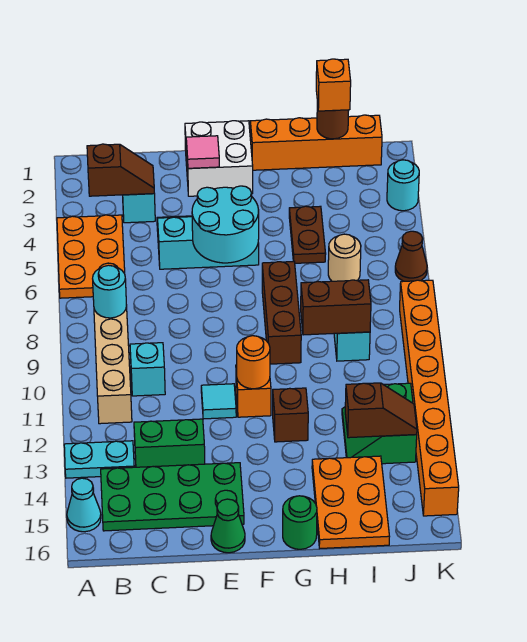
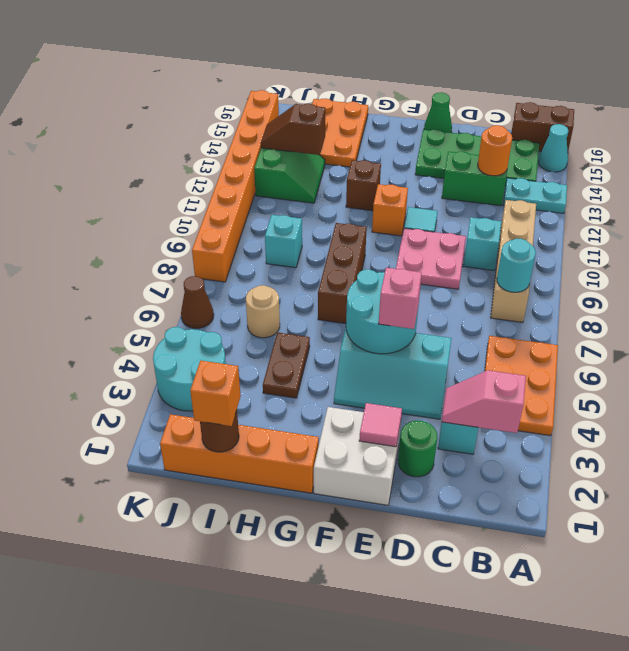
brown slope B3:C3 level 2 top B -> pink slope B3:C3 level 2 top B
none -> pink plate D9:E10 level 1
none -> pink brick E5 level 3
orange round brick F11 level 2 -> orange round brick C13 level 2
green round brick G16 level 1 -> green round brick D2 level 1
brown brick H9:I9 level 2 -> brown brick A16:B16 level 1
cyan round brick K3 level 1 -> cyan round brick J3:K4 level 1

